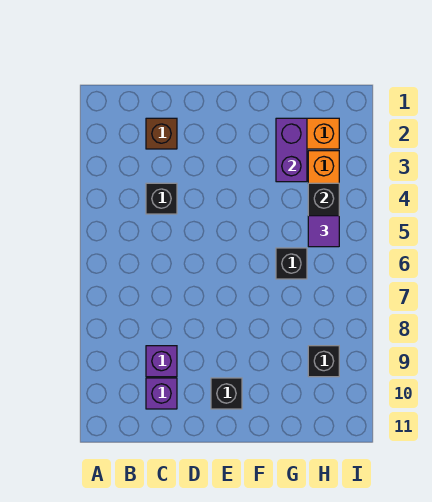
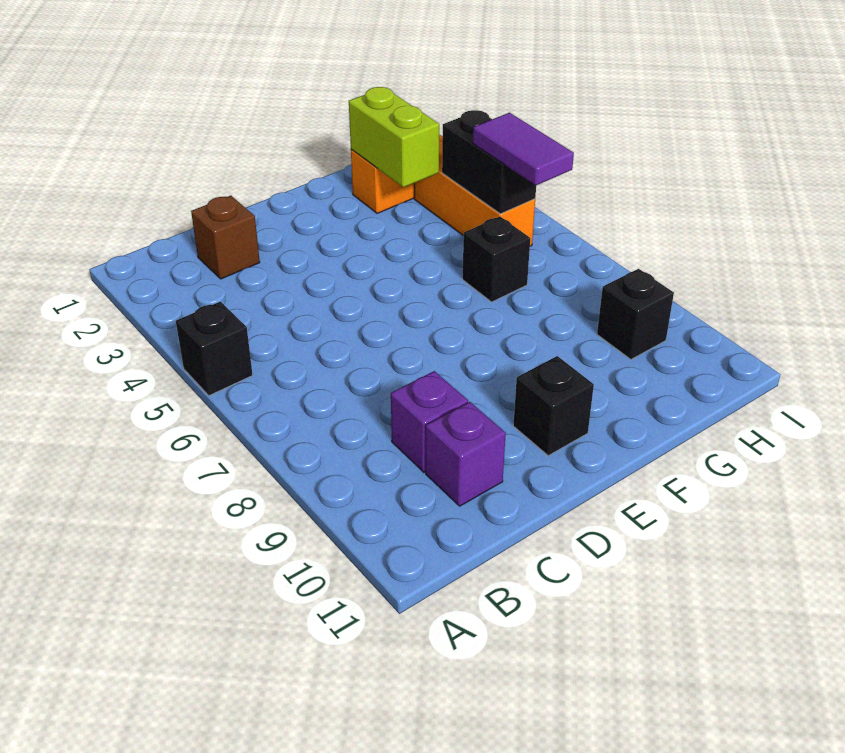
black brick C4 level 1 -> black brick A5 level 1
purple brick G2:G3 level 2 -> lime brick G2:G3 level 2
purple tile H5 level 3 -> purple tile H5:H6 level 3

